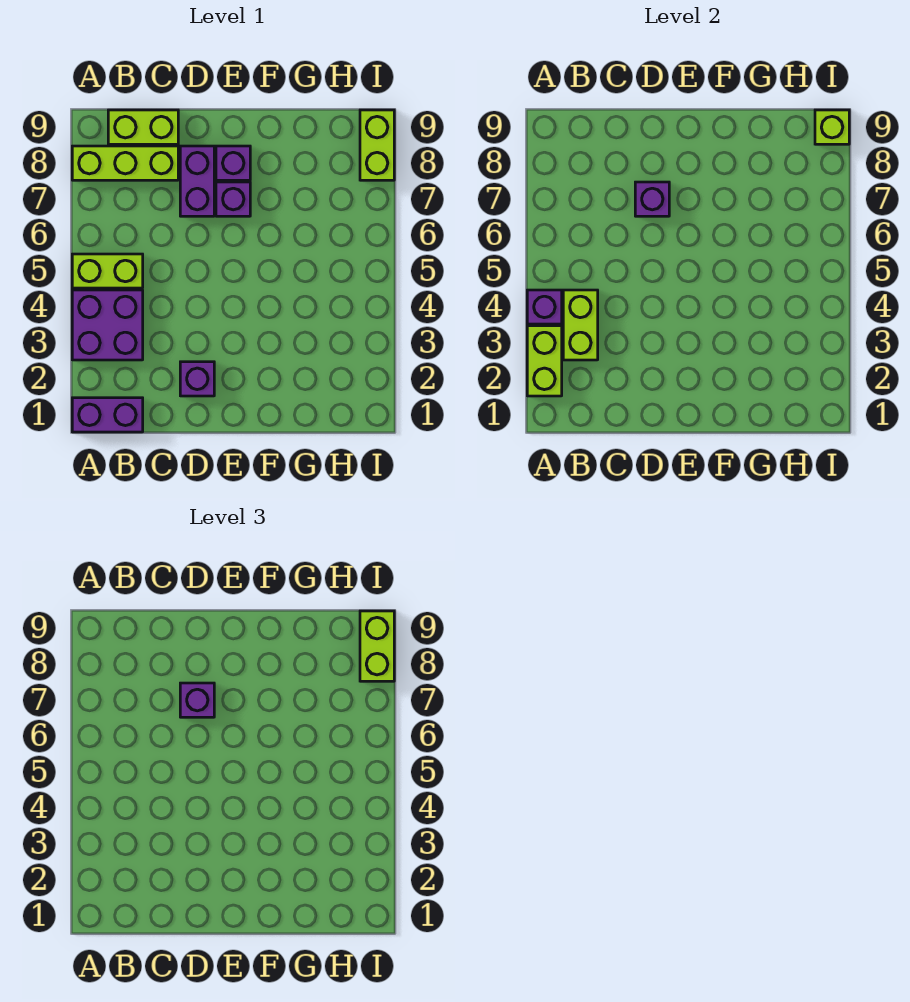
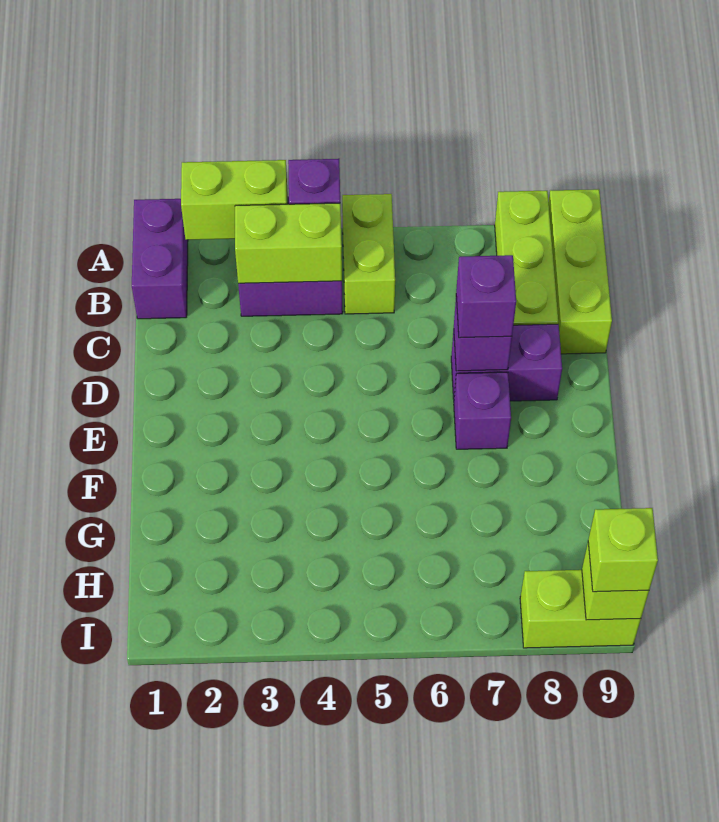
lime brick B9:C9 level 1 -> lime brick A9:C9 level 1
purple brick D2 level 1 -> none
purple brick E8 level 1 -> none
lime brick I8:I9 level 3 -> lime brick I9 level 3

